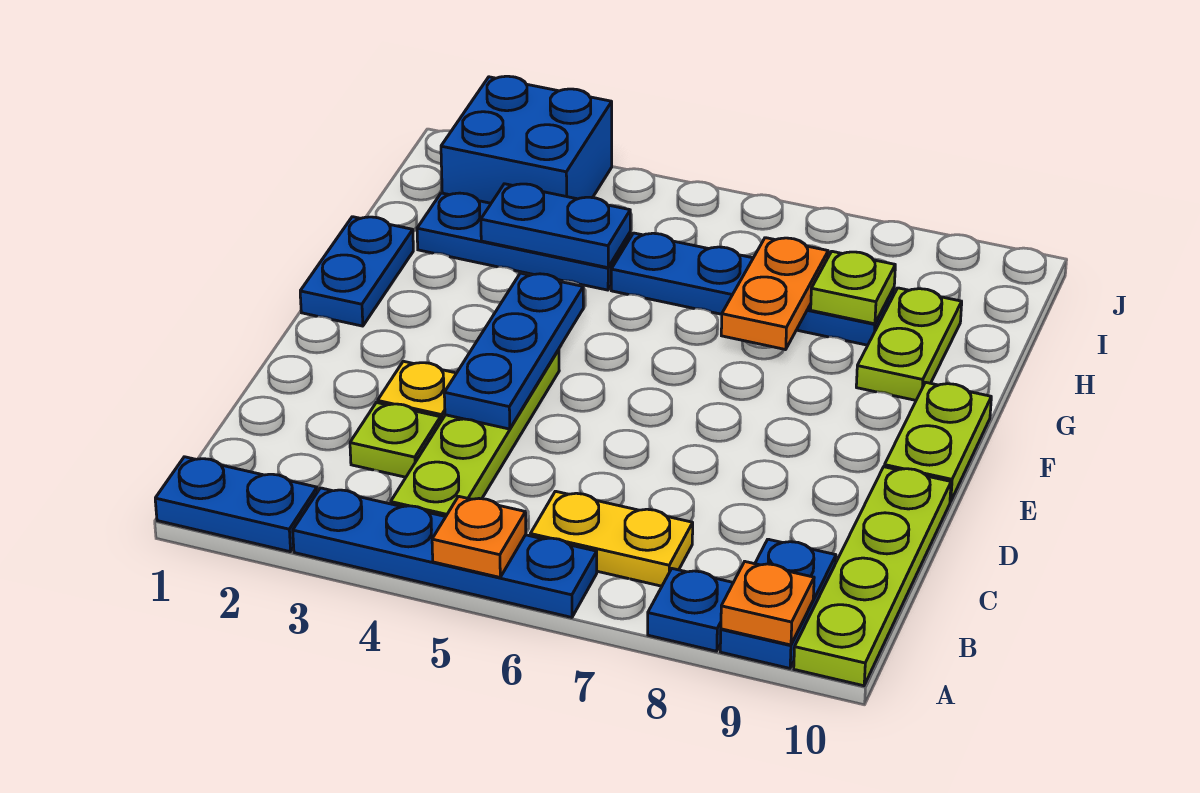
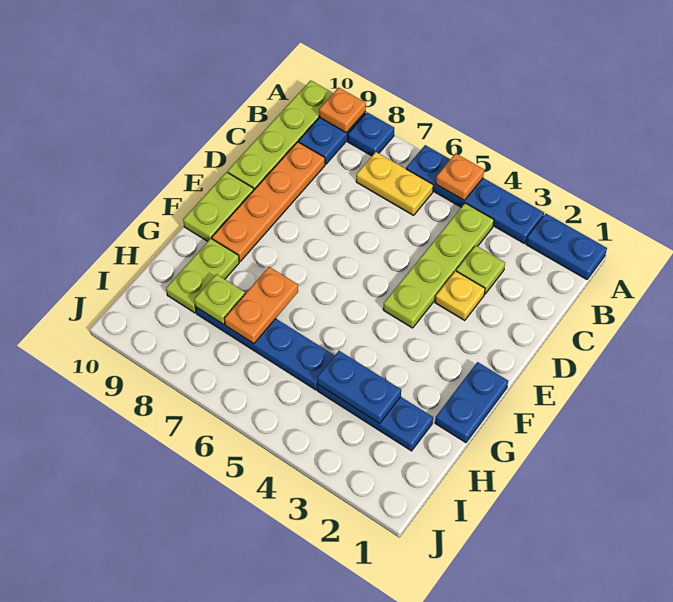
none -> orange plate C9:F9 level 1
blue plate D4:F4 level 2 -> none
blue brick I2:J3 level 1 -> none

